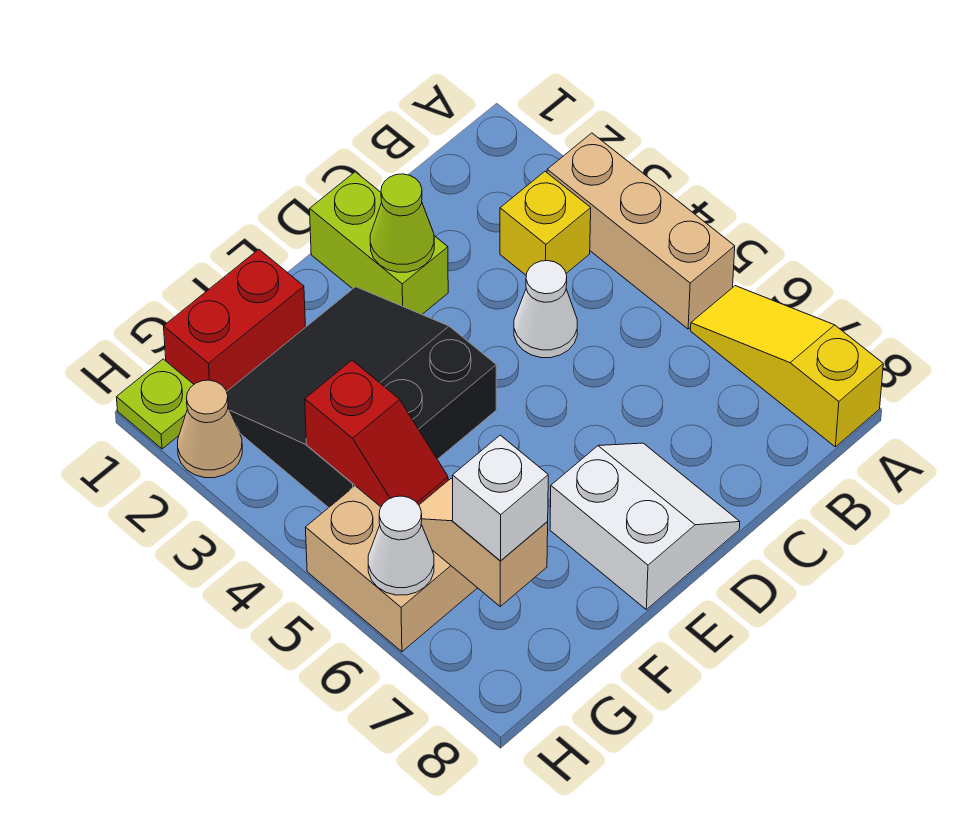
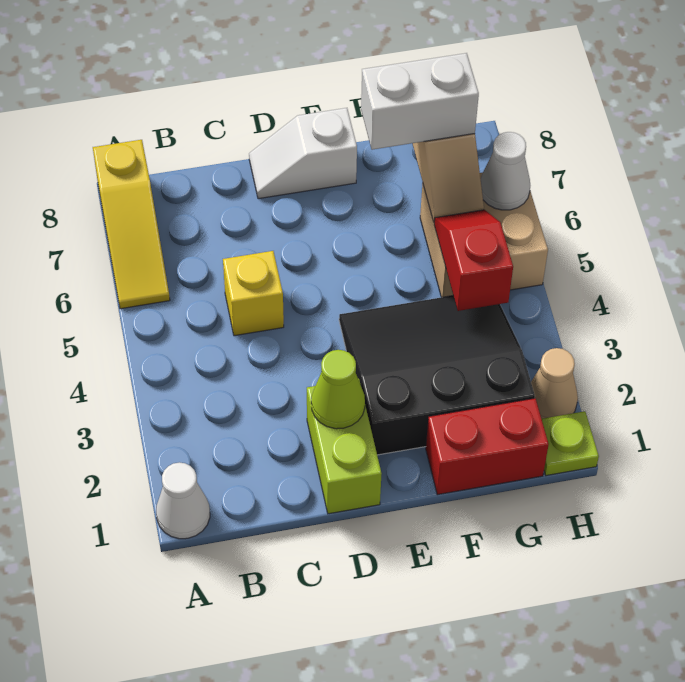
tan brick A3:A5 level 1 -> none
yellow brick B3 level 1 -> yellow brick C5 level 1
white cone C4 level 1 -> white cone A1 level 1
white slope D7:E8 level 1 top E -> white slope D8:E8 level 1 top E
black slope E2:G4 level 1 top 4 -> black slope E2:G4 level 1 top 2
white brick G7 level 3 -> white brick F7:G7 level 3

